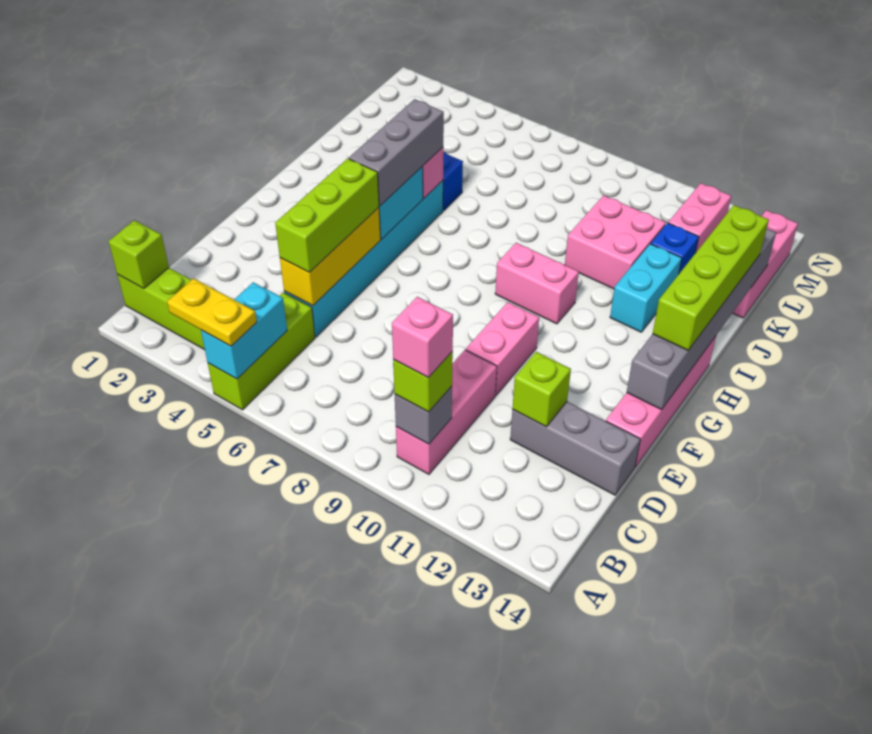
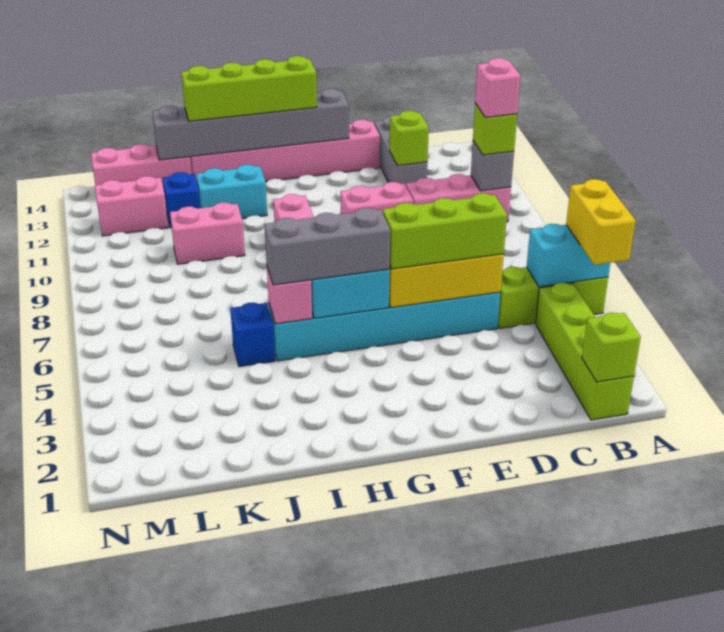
yellow plate A4:A5 level 3 -> yellow brick A4:A5 level 3
pink brick E14:H14 level 1 -> pink brick E14:J14 level 1
pink brick J10:K11 level 1 -> pink brick J10:K10 level 1

